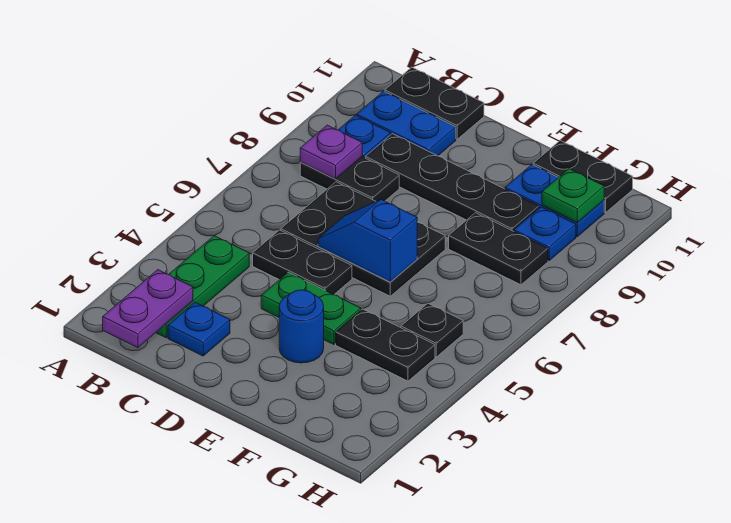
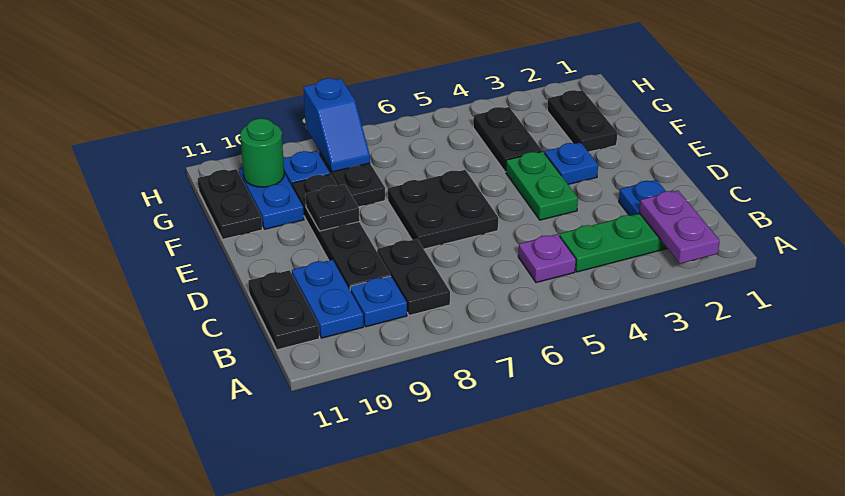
purple plate B1:B2 level 2 -> purple plate A2:B2 level 2
purple plate B8 level 2 -> purple plate B5 level 1
black plate C5:D5 level 1 -> black plate F2:G2 level 1
black plate C6:E7 level 1 -> black plate D6:E7 level 1
blue slope D6:E6 level 2 top E -> blue slope G8:H8 level 2 top H
blue round brick E3 level 1 -> blue plate E3 level 1
black plate G5 level 1 -> black plate E9 level 2
green plate G10 level 2 -> green round brick G10 level 2

